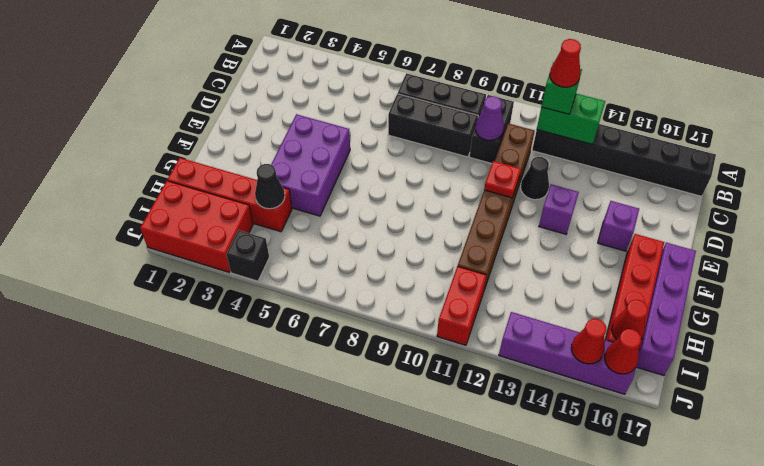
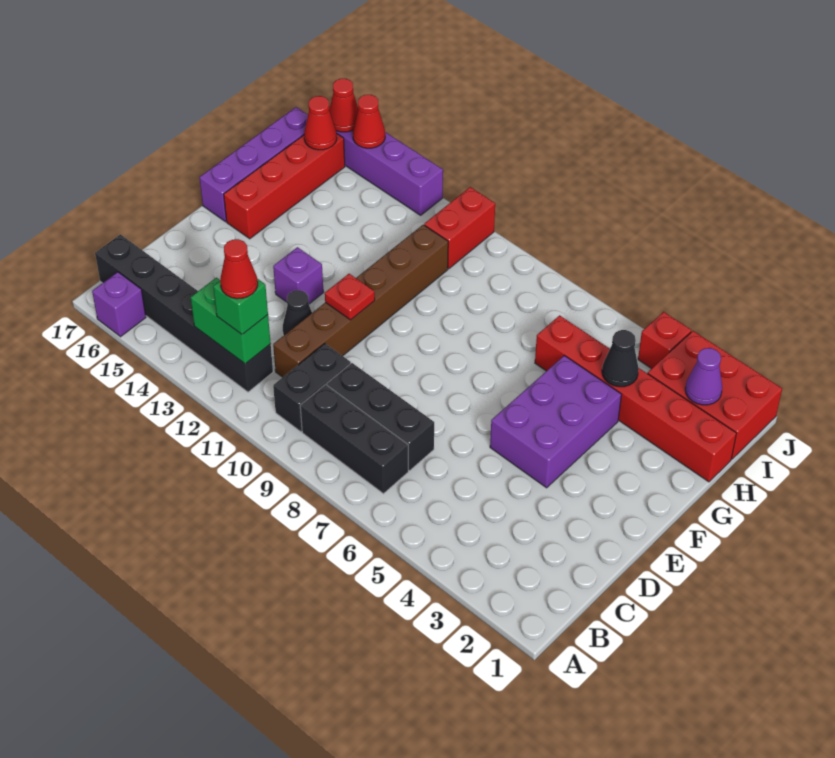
purple cone C10 level 2 -> purple cone I2 level 2
purple brick E15 level 1 -> purple brick A16 level 1
red brick H1:H4 level 1 -> red brick H1:H6 level 1
black brick J4 level 1 -> red brick J4 level 1

